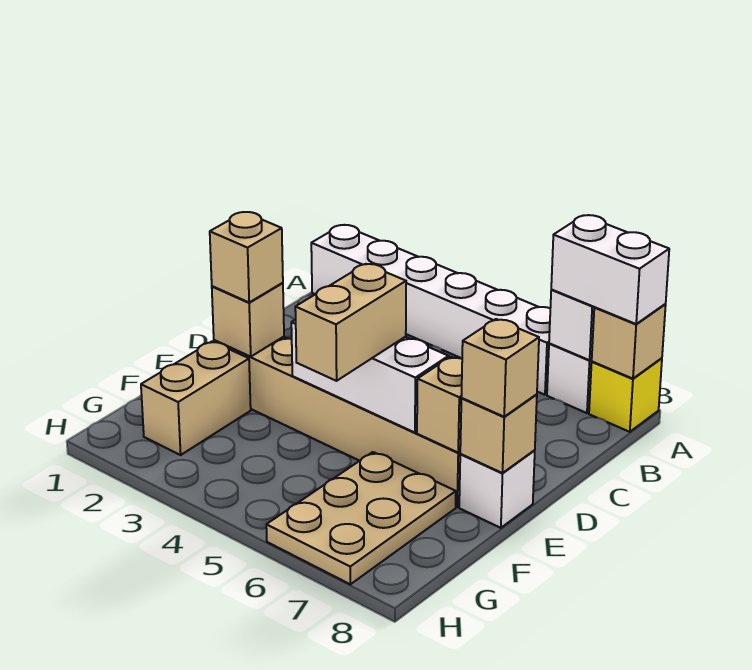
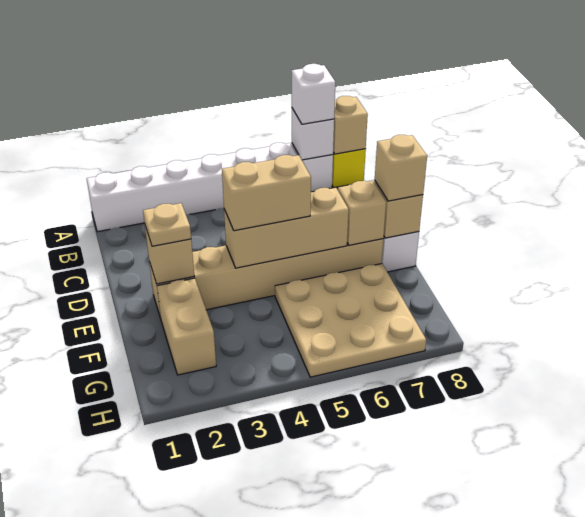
white brick A7:A8 level 3 -> white brick A7 level 3
tan brick E2 level 3 -> tan plate E2 level 3
white brick E4:E6 level 2 -> tan brick E4:E6 level 2
tan brick E5:F5 level 3 -> tan brick E4:E5 level 3
tan plate F6:H7 level 1 -> tan plate F5:H7 level 1

